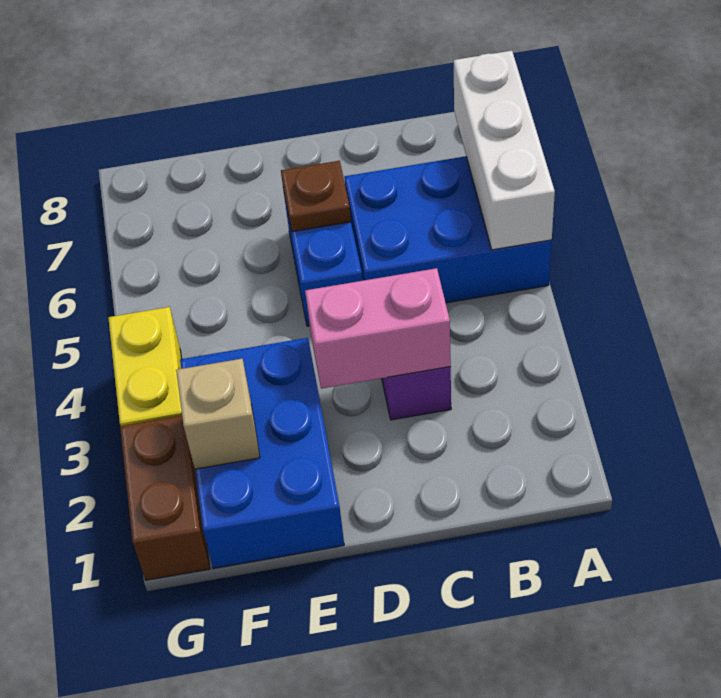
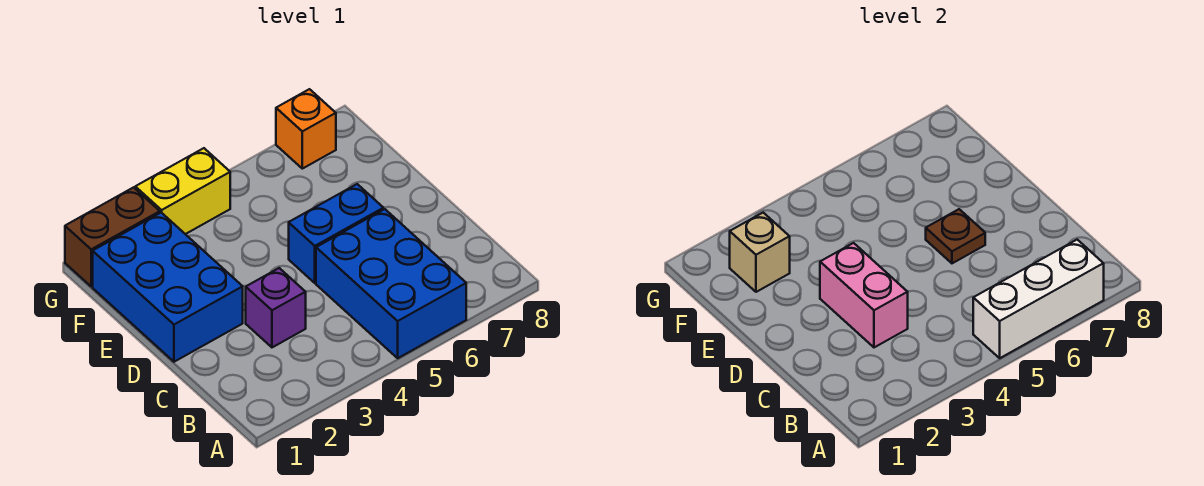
blue brick E1:F3 level 1 -> blue brick D1:F2 level 1
none -> orange brick G7 level 1

